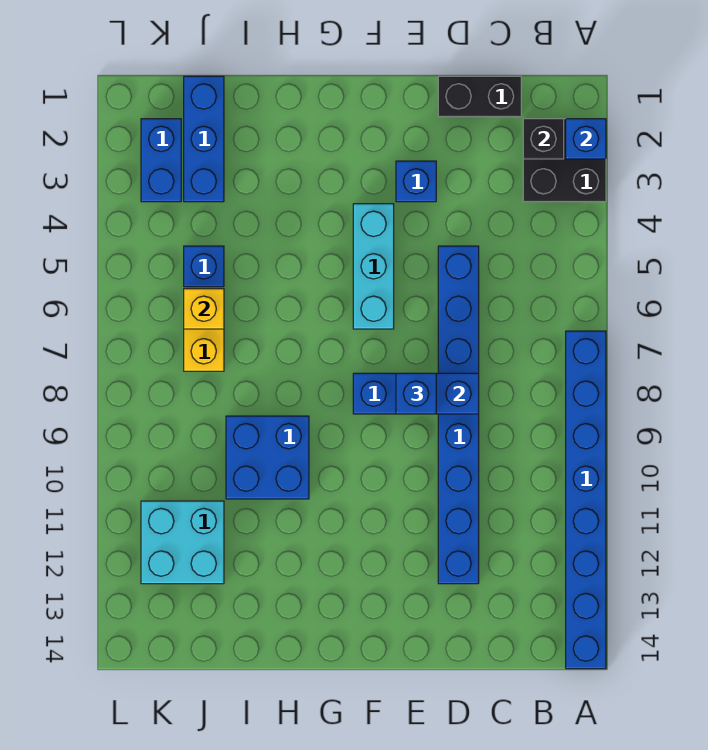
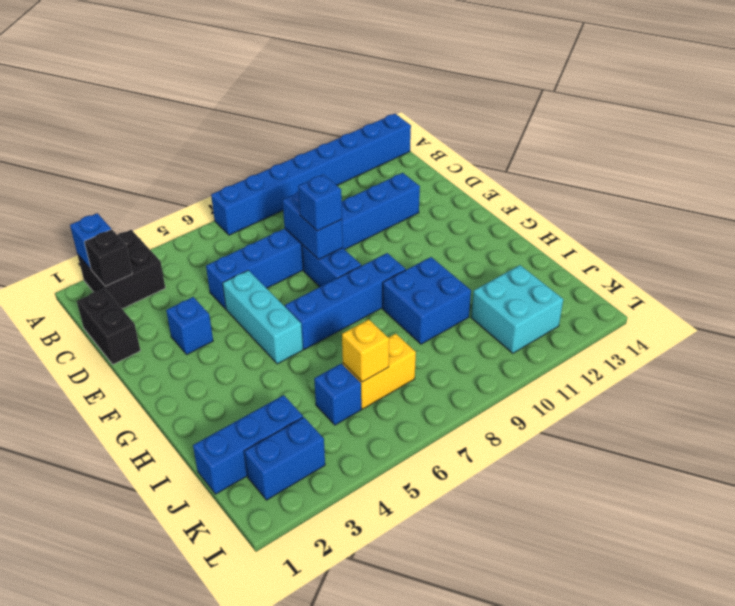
cyan brick F4:F6 level 1 -> cyan brick E5:G5 level 1
none -> blue brick G6:G9 level 1

